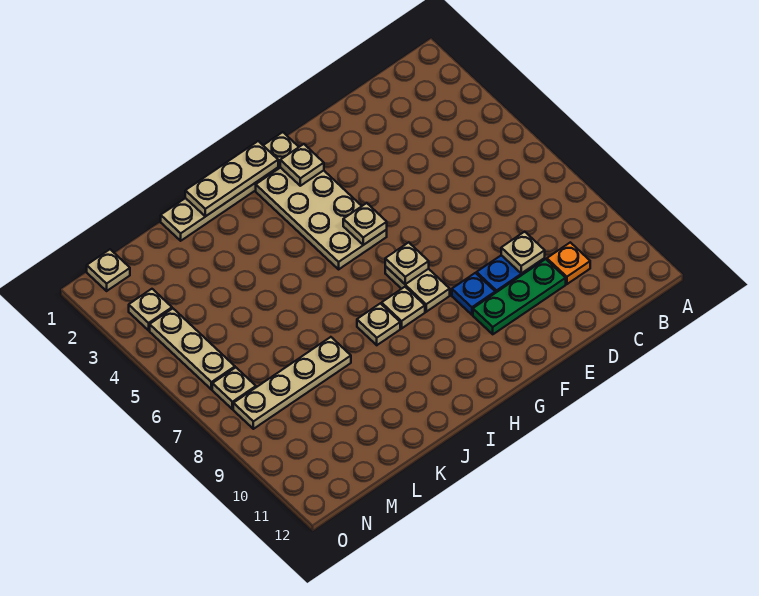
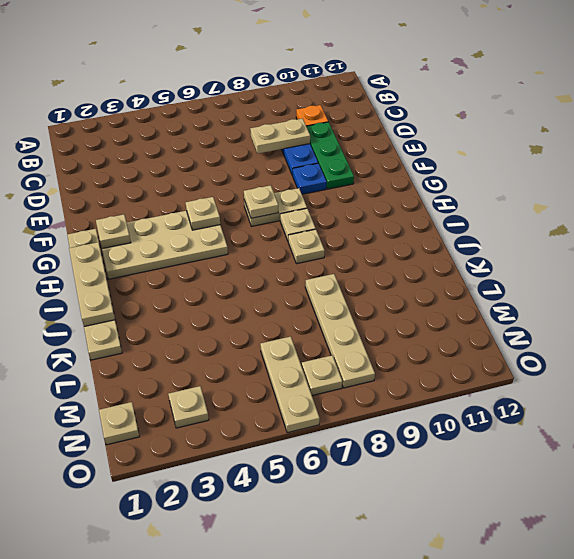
tan plate D9 level 2 -> tan plate D8:D9 level 2
tan plate N4:N6 level 1 -> tan plate M6:O6 level 1

